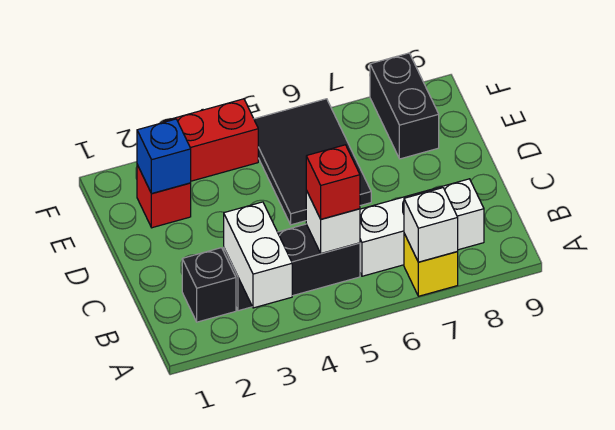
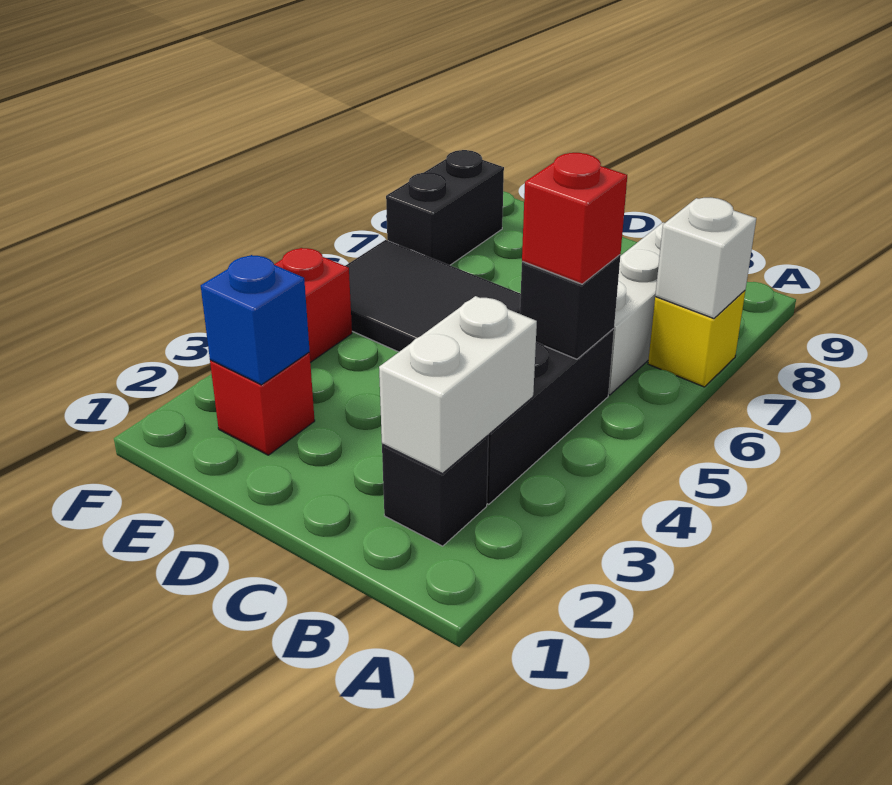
white brick A3:B3 level 2 -> white brick B2:B3 level 2
white brick B5 level 2 -> black brick B5 level 2
black brick E8:F8 level 1 -> black brick F7:F8 level 1

